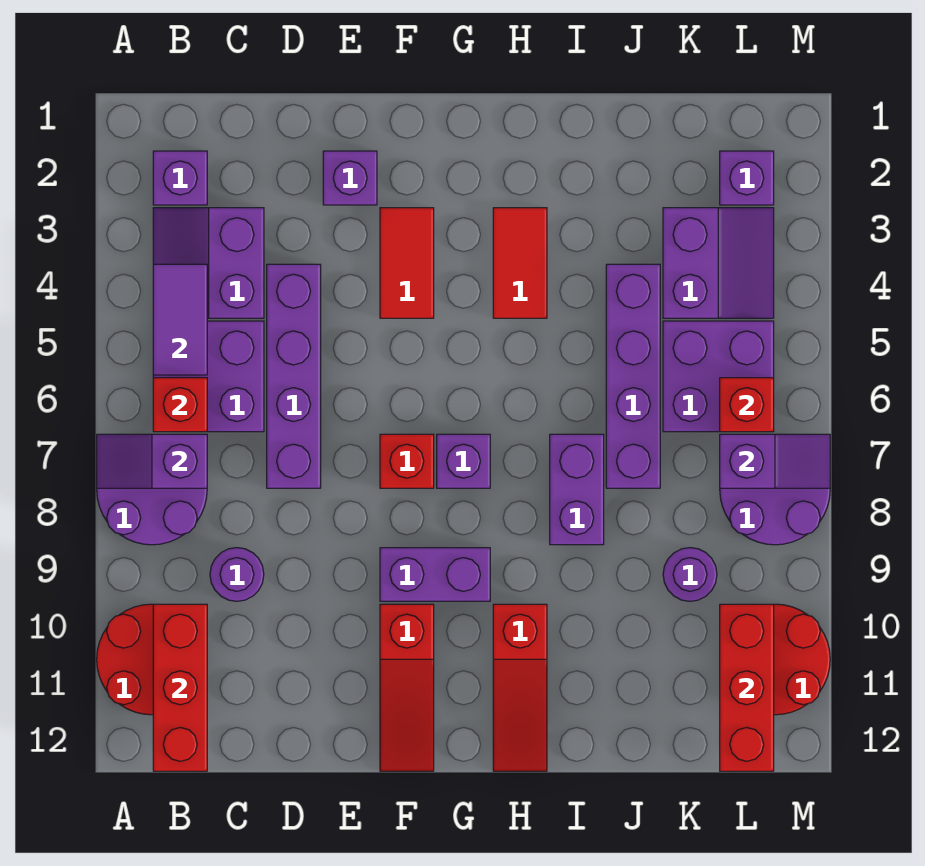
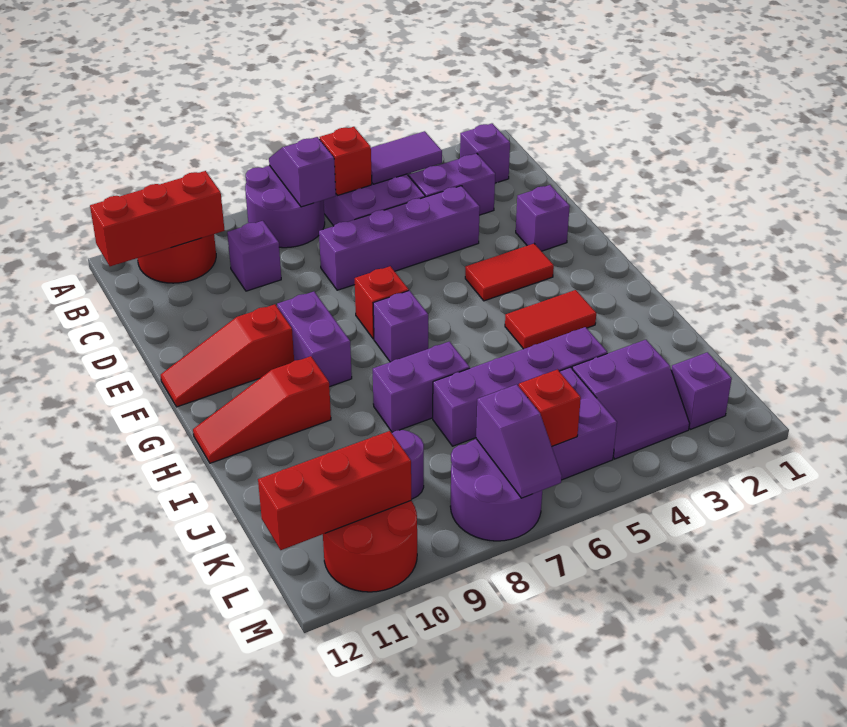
purple round brick C9 level 1 -> purple brick C9 level 1

